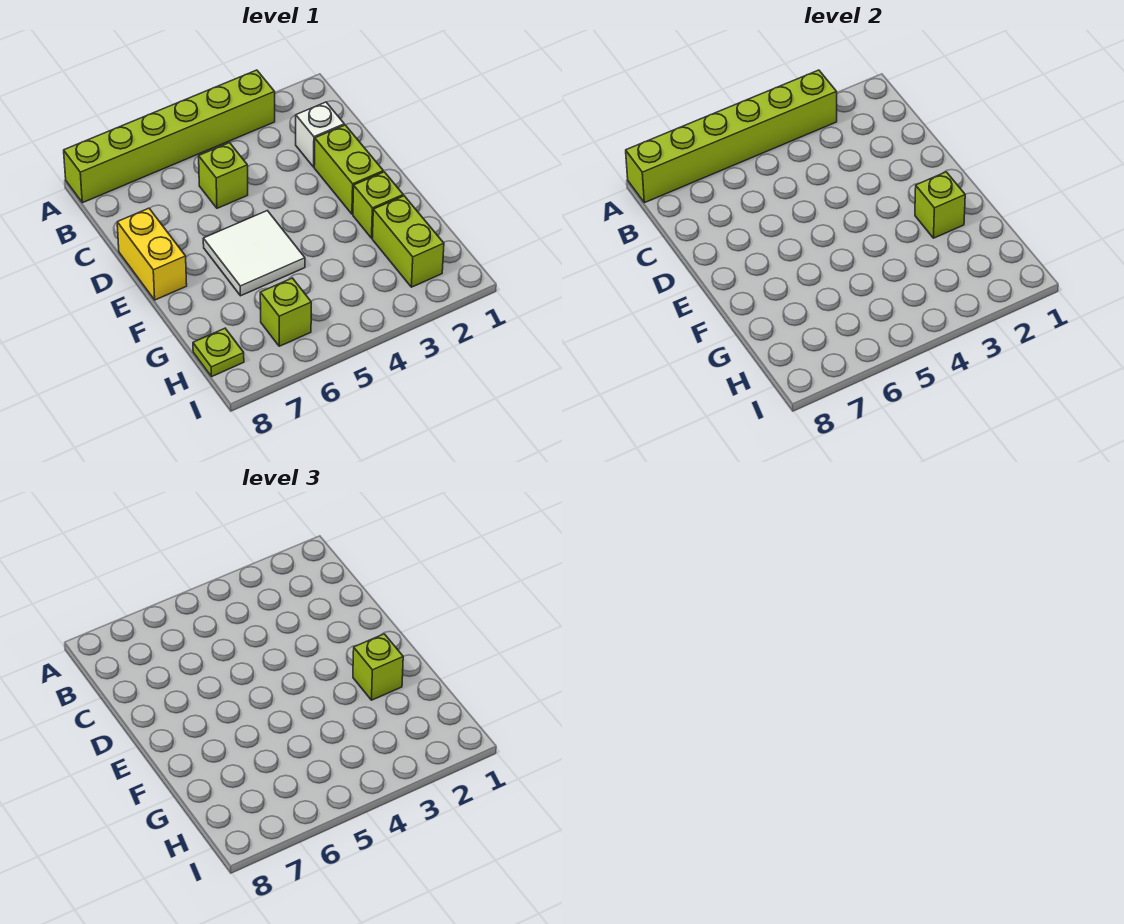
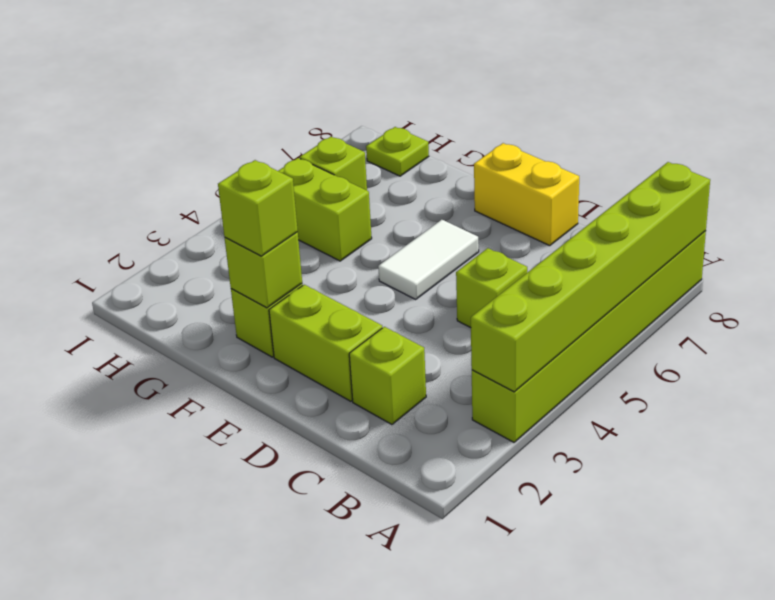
white brick C2 level 1 -> lime brick C2 level 1
white tile E5:F6 level 1 -> white tile E5:E6 level 1
lime brick G2:H2 level 1 -> lime brick G5:H5 level 1

